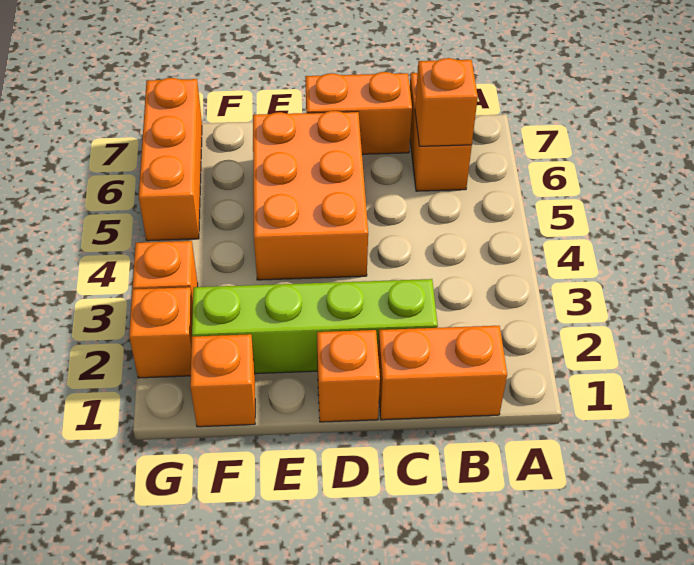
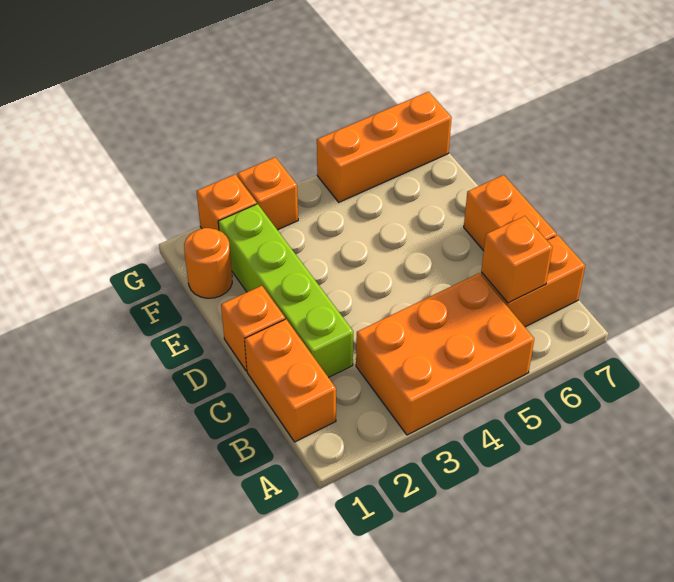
orange brick D4:E6 level 1 -> orange brick A3:B5 level 1
orange brick F1 level 1 -> orange round brick F1 level 1

